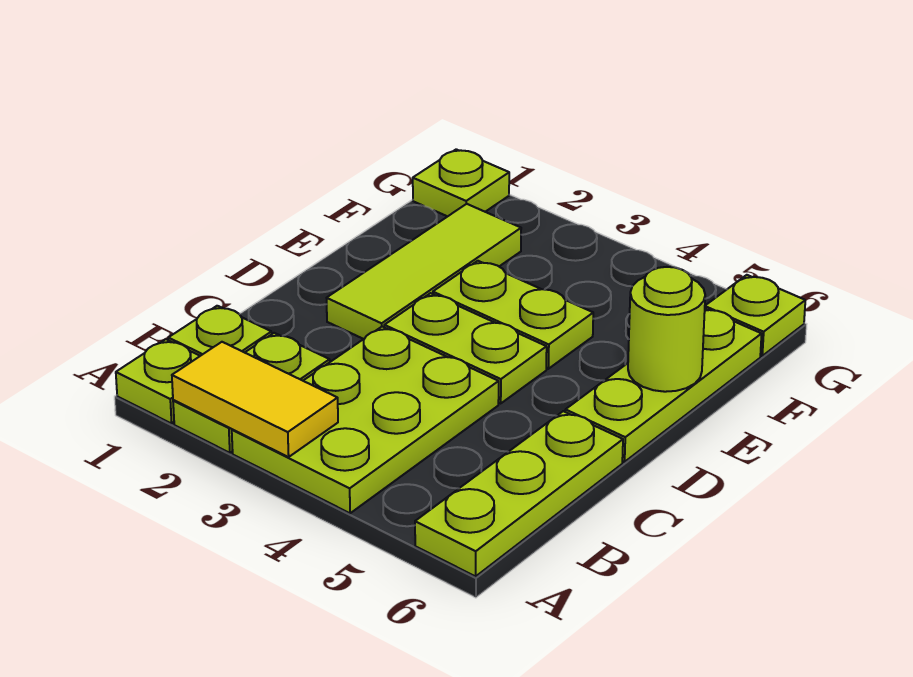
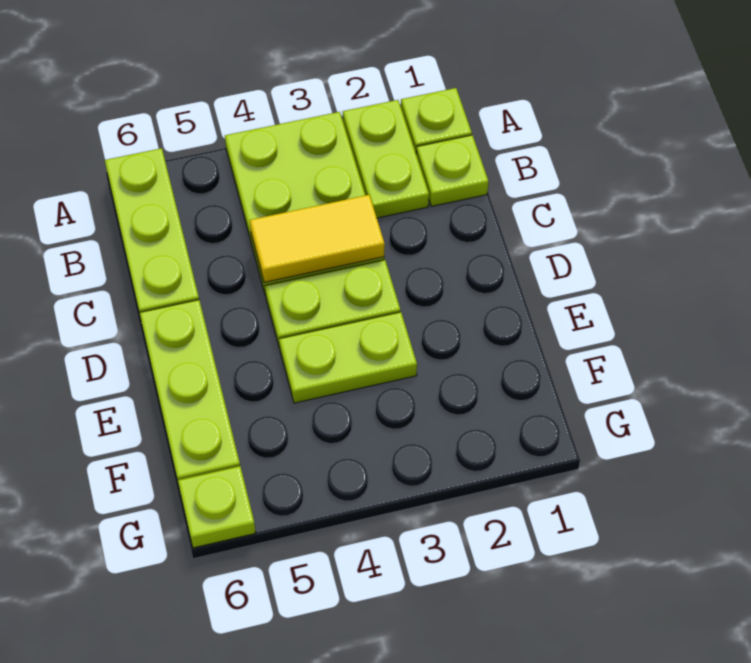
yellow tile A2:A3 level 2 -> yellow tile C3:C4 level 2
lime tile D2:F2 level 1 -> none
lime round brick E6 level 2 -> none
lime plate G1 level 1 -> none

